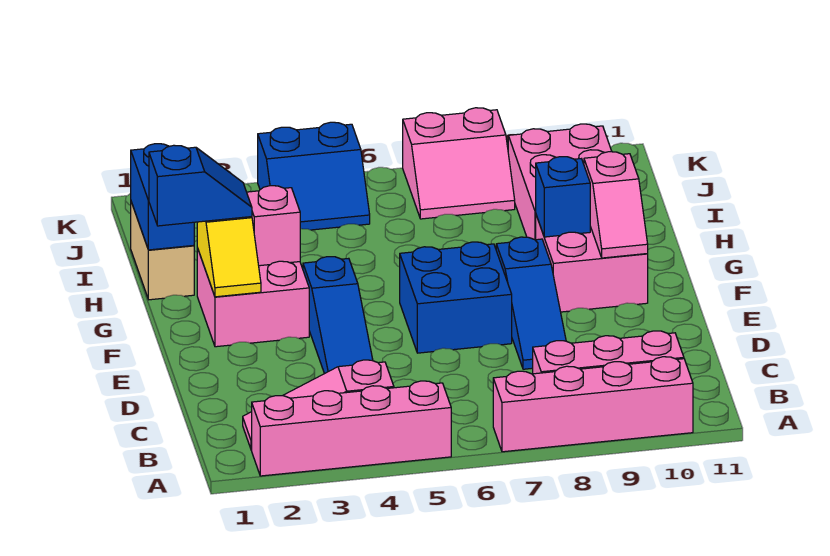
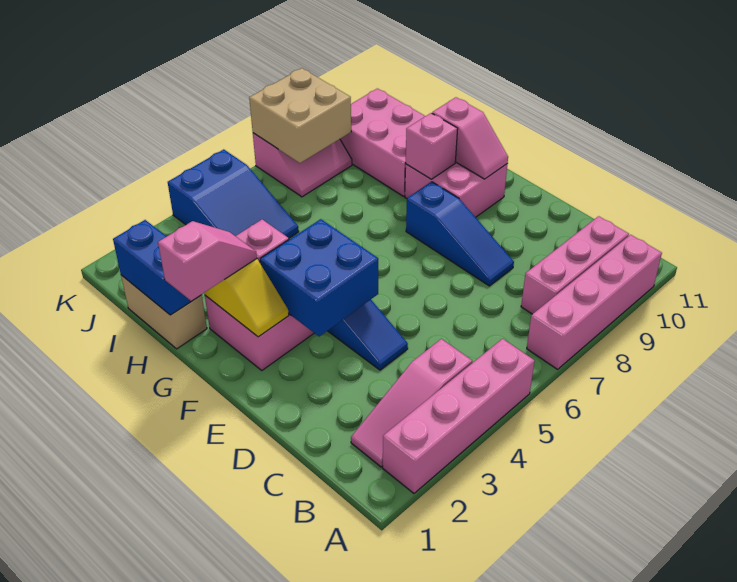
blue brick E6:F7 level 1 -> blue brick E3:F4 level 2
blue slope G1:G2 level 3 top 1 -> pink slope G1:G2 level 3 top 1
blue brick G9 level 2 -> pink brick G9 level 2
blue slope J4:K5 level 1 top K -> blue slope I4:K5 level 1 top K
none -> tan brick J7:K8 level 2

